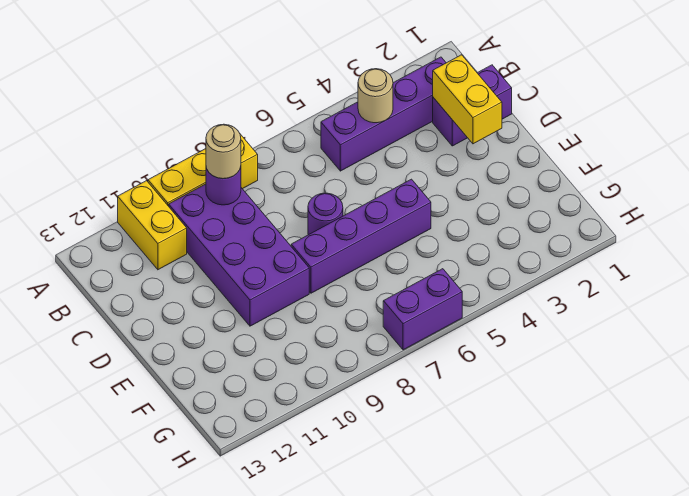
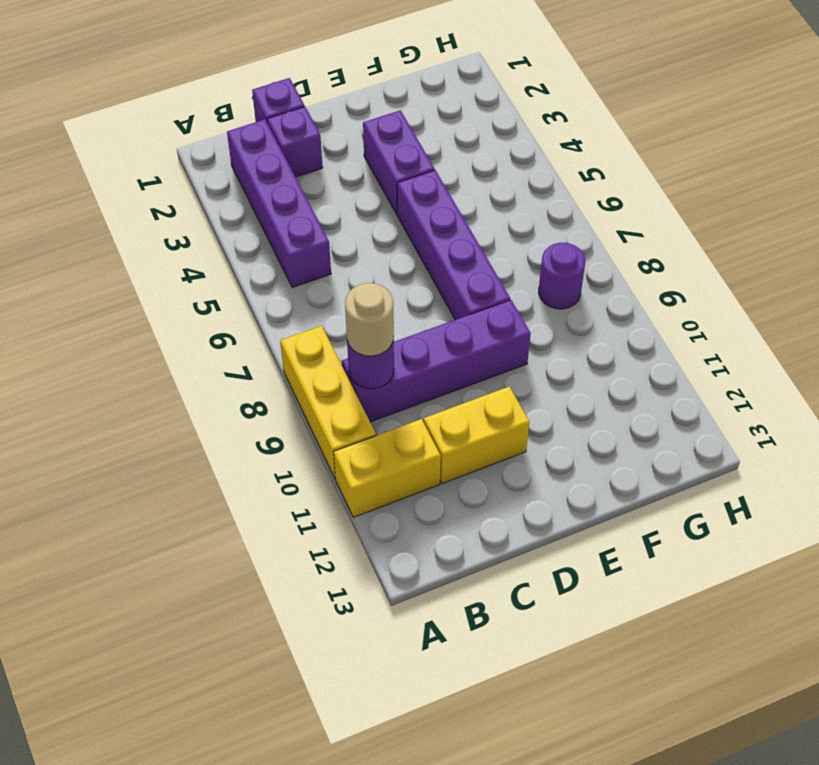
tan round brick B4 level 2 -> none
purple brick B9:E10 level 1 -> purple brick B9:E9 level 1
yellow brick C2:D2 level 2 -> yellow brick C11:D11 level 1
purple round brick D7 level 1 -> purple round brick G8 level 1
purple brick H6:H7 level 1 -> purple brick E3:E4 level 1

